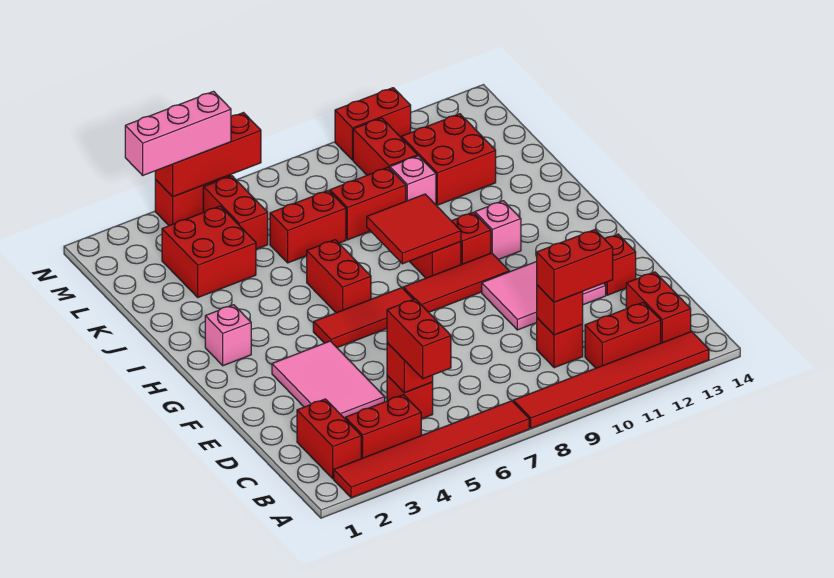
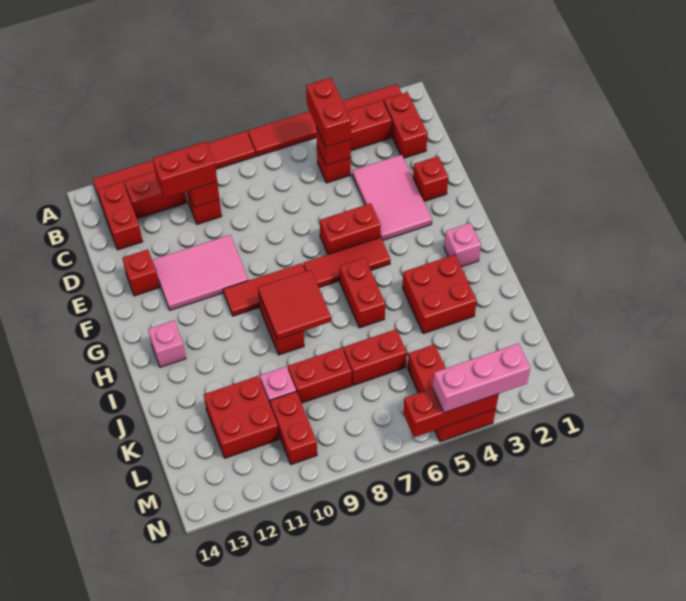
red brick H10 level 1 -> red brick E2 level 1
pink brick H11 level 1 -> pink brick H13 level 1
red brick K3:L4 level 1 -> red brick I3:J4 level 1
red brick N10:N11 level 1 -> red brick F5:F6 level 1

